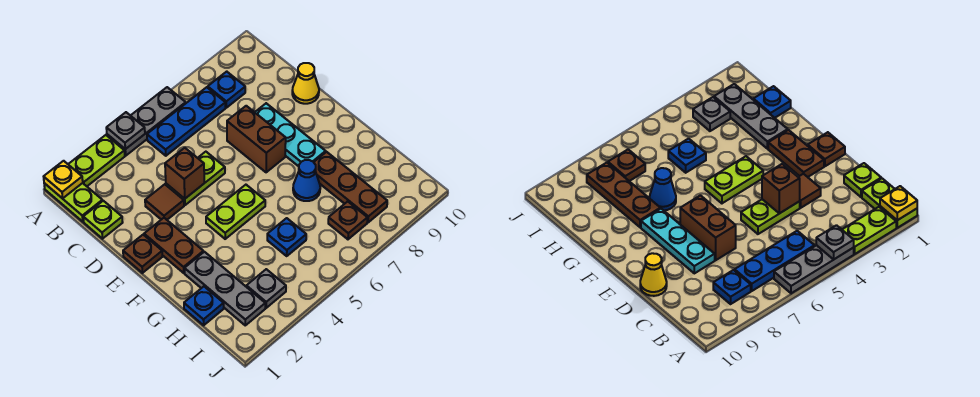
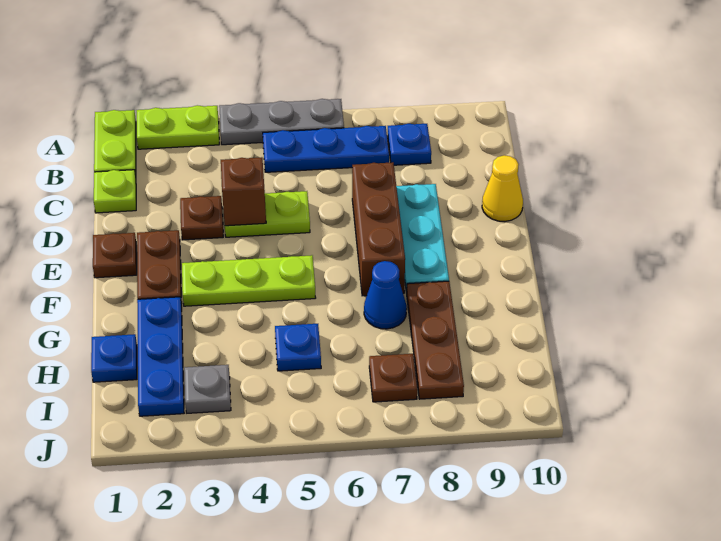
yellow plate A1 level 2 -> none
grey plate A4 level 2 -> none
brown tile D3 level 1 -> brown plate D3 level 1
brown brick D7:E7 level 1 -> brown brick D7:F7 level 1
lime plate F4:F5 level 1 -> lime plate F3:F5 level 1
grey plate G2:I2 level 1 -> blue plate G2:I2 level 1

